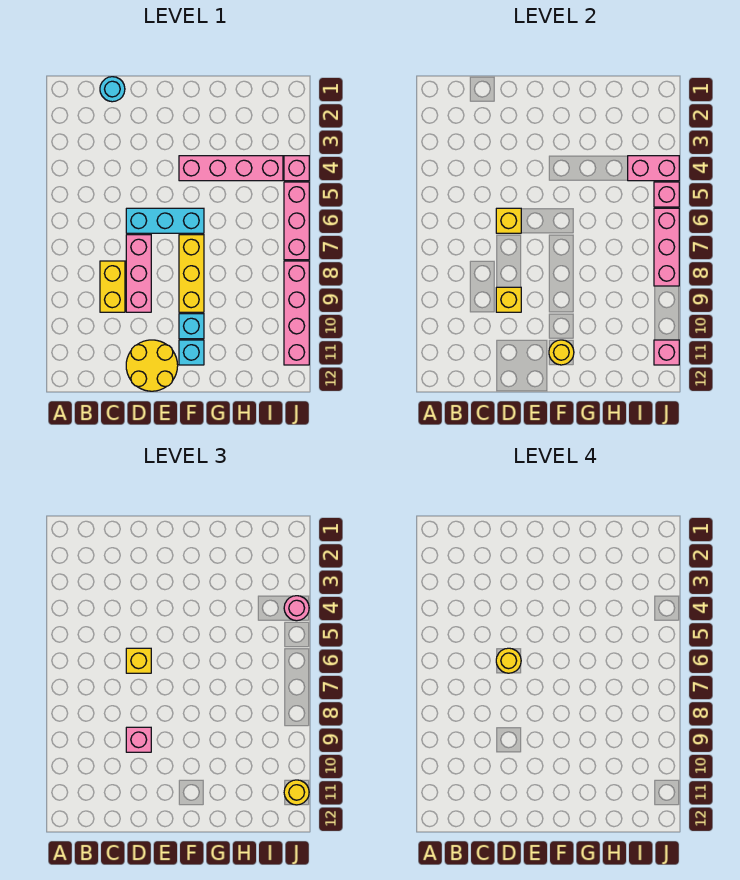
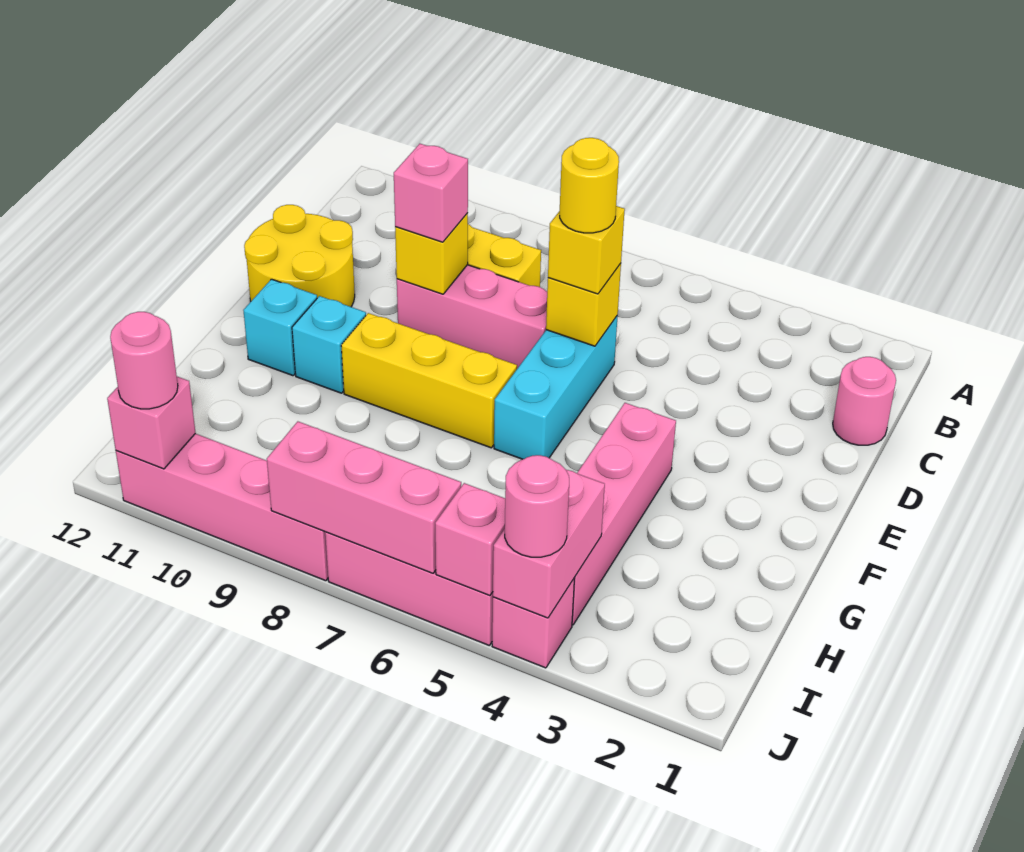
cyan round brick C1 level 1 -> pink round brick C1 level 1
yellow round brick F11 level 2 -> none
yellow round brick J11 level 3 -> pink round brick J11 level 3

